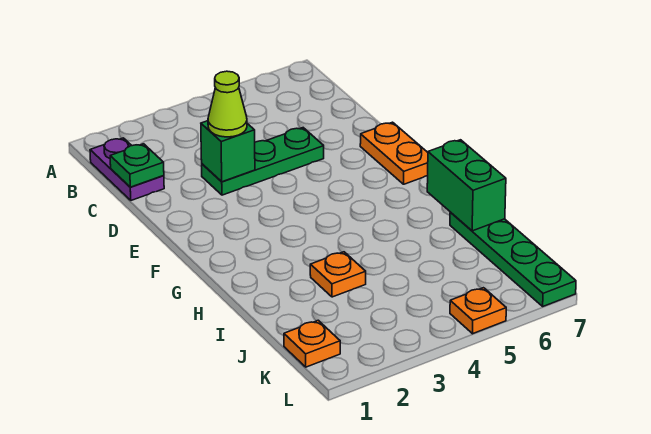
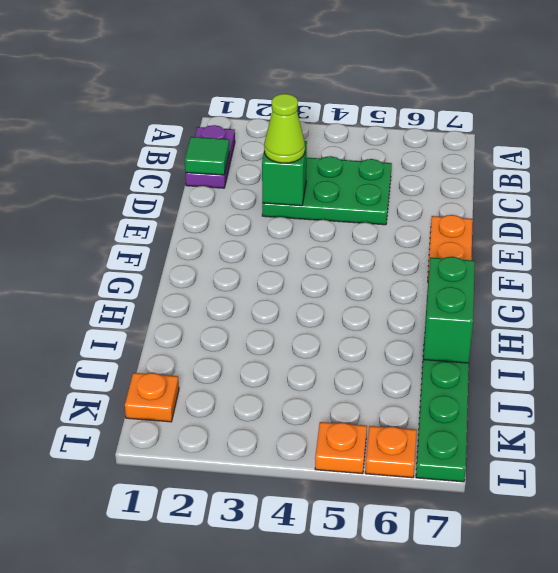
green plate C1 level 2 -> green tile C1 level 2
green plate D3:D5 level 1 -> green plate C3:D5 level 1
orange plate I3 level 1 -> orange plate L6 level 1

